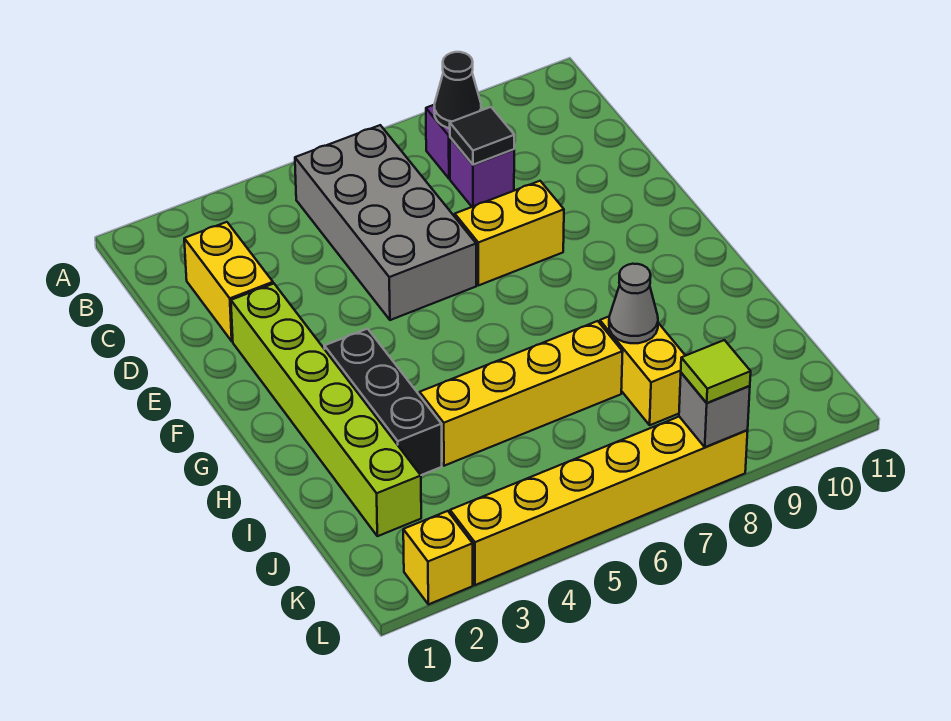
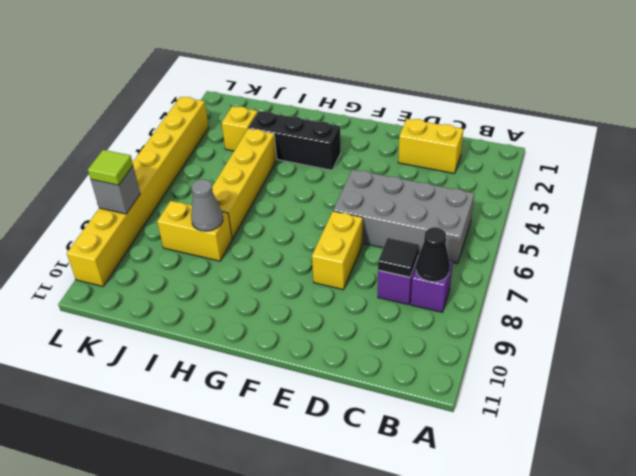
lime brick E2:J2 level 1 -> none
yellow brick L2 level 1 -> yellow brick J3 level 1
yellow brick L3:L8 level 1 -> yellow brick L3:L10 level 1

